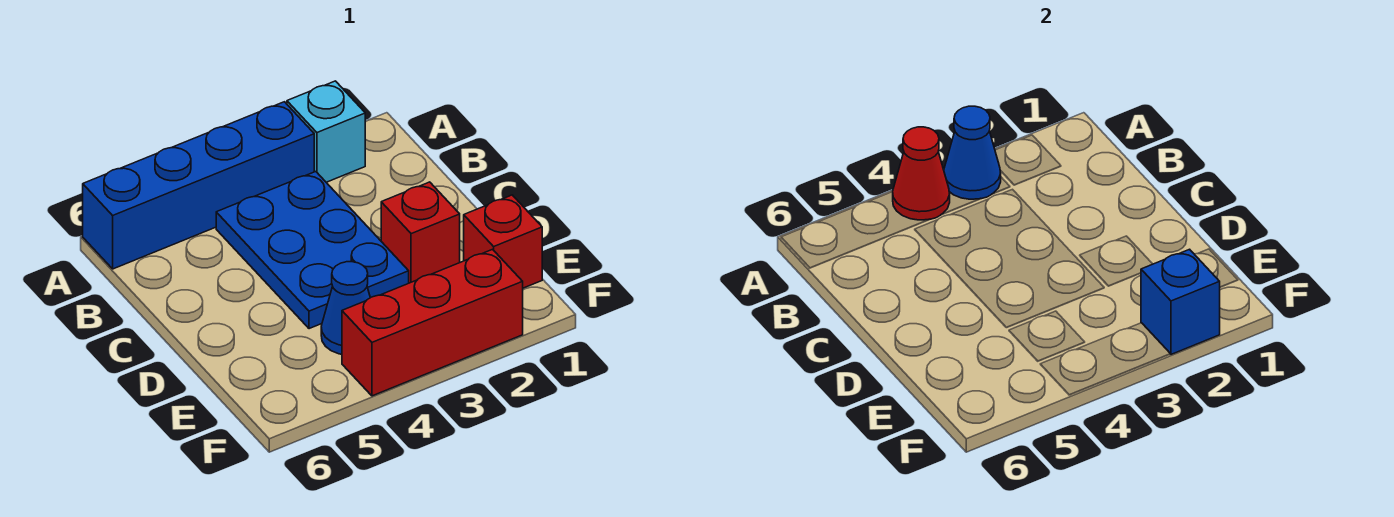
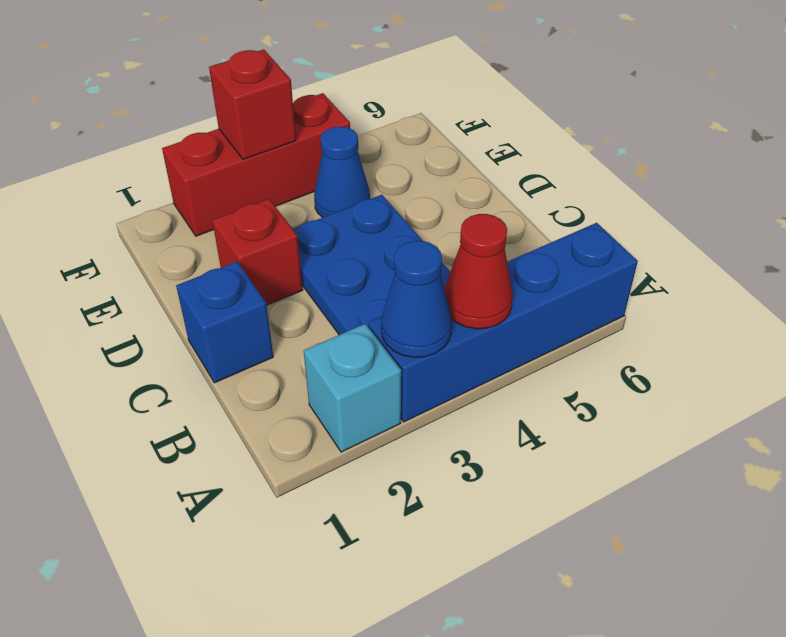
red brick E1 level 1 -> red brick F3 level 2
blue brick F2 level 2 -> blue brick C1 level 1

